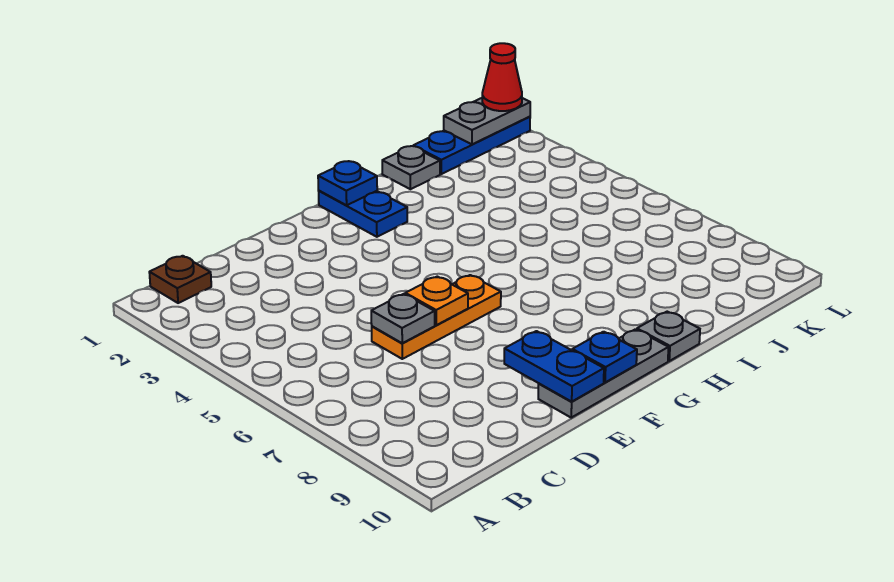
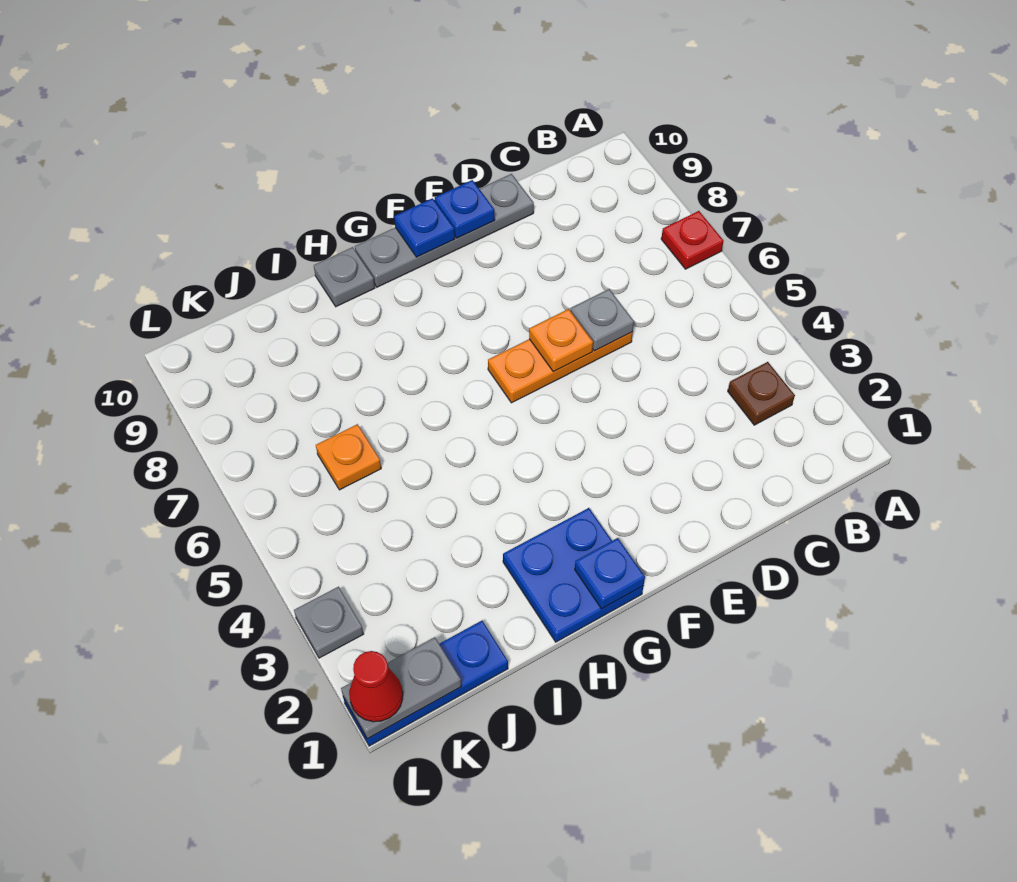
none -> red plate A7 level 1
brown plate B1 level 1 -> brown plate B3 level 1
blue plate E9:E10 level 2 -> blue plate E10 level 2
grey plate E10:G10 level 1 -> grey plate D10:G10 level 1
blue plate G1:G2 level 1 -> blue plate G1:H2 level 1
grey plate I1 level 1 -> grey plate L3 level 1
none -> orange plate J6 level 1

